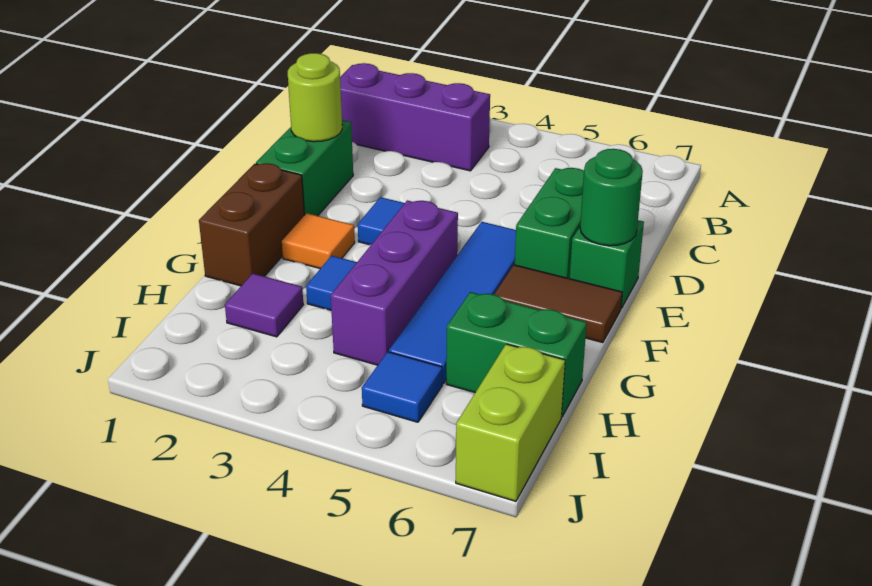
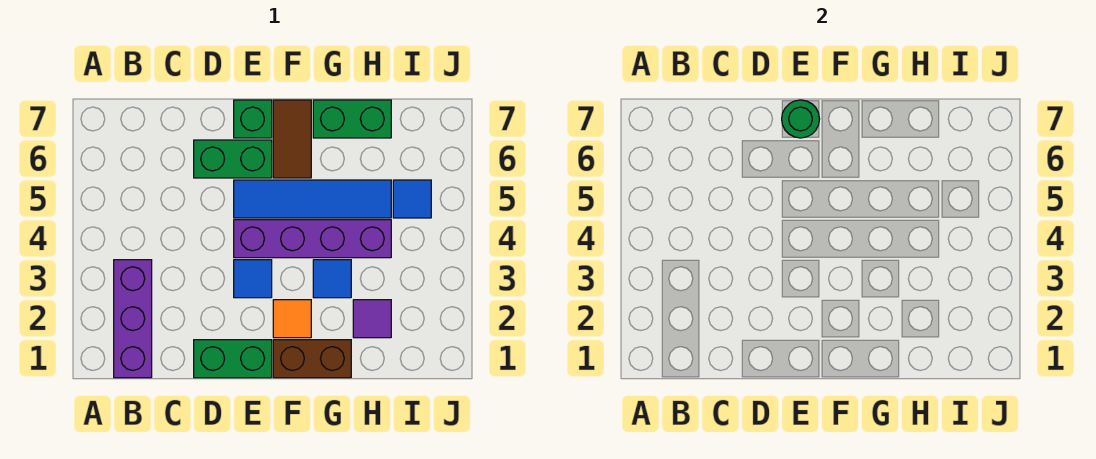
lime round brick D1 level 2 -> none
purple brick F4:H4 level 1 -> purple brick E4:H4 level 1
green brick H6:H7 level 1 -> green brick G7:H7 level 1
lime brick I7:J7 level 1 -> none

